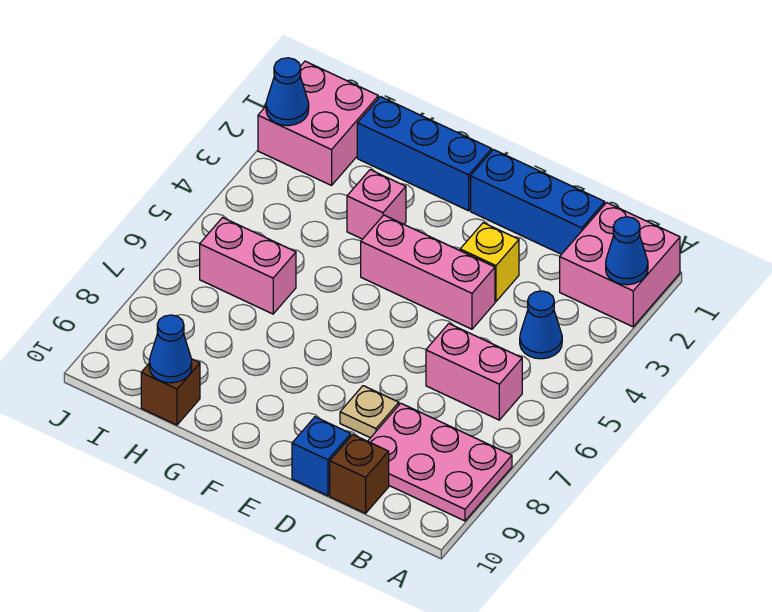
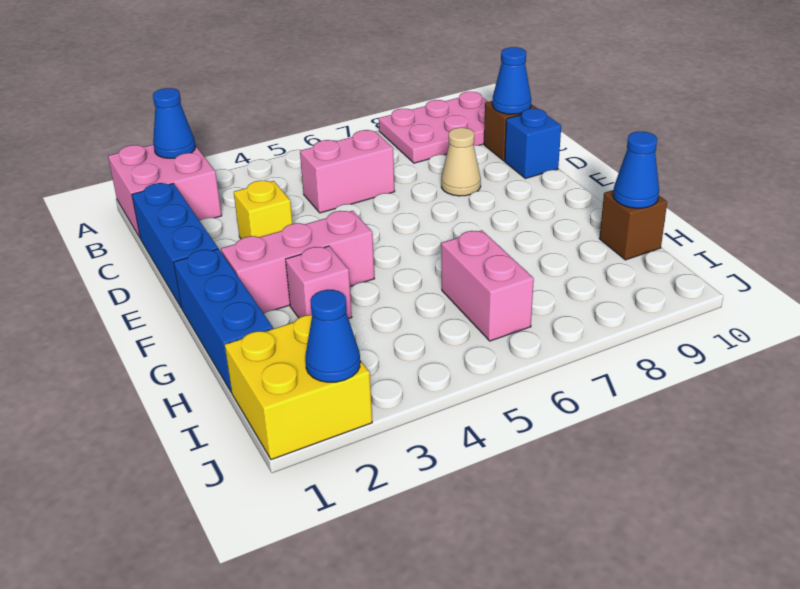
pink plate A8:C9 level 1 -> pink plate A8:B10 level 1
blue cone B4 level 1 -> blue cone C10 level 2
pink brick B6:C6 level 1 -> pink brick C5:C6 level 1
pink brick D4:F4 level 1 -> pink brick F2:F4 level 1
tan plate D8 level 1 -> tan cone D8 level 1
pink brick I1:J2 level 1 -> yellow brick I1:J2 level 1

